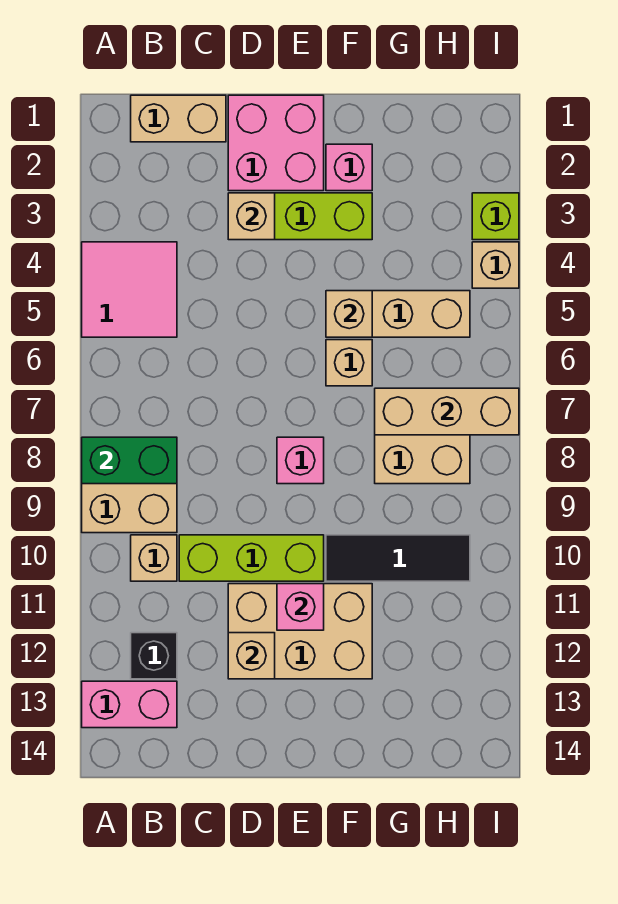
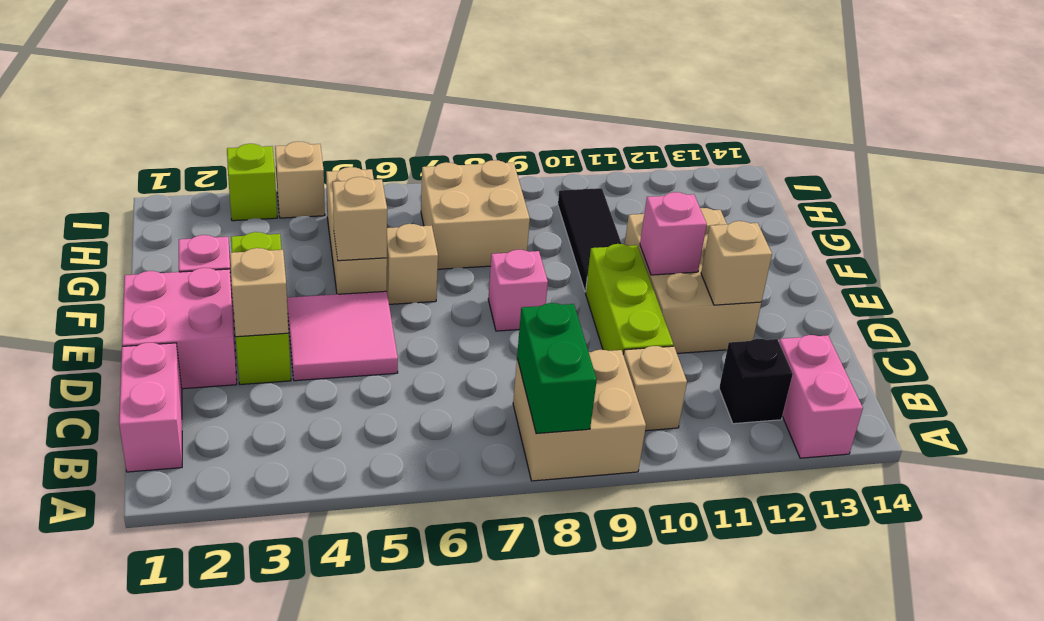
pink tile A4:B5 level 1 -> pink tile D4:E5 level 1
tan brick B1:C1 level 1 -> pink brick B1:C1 level 1
tan brick G7:I7 level 2 -> none

